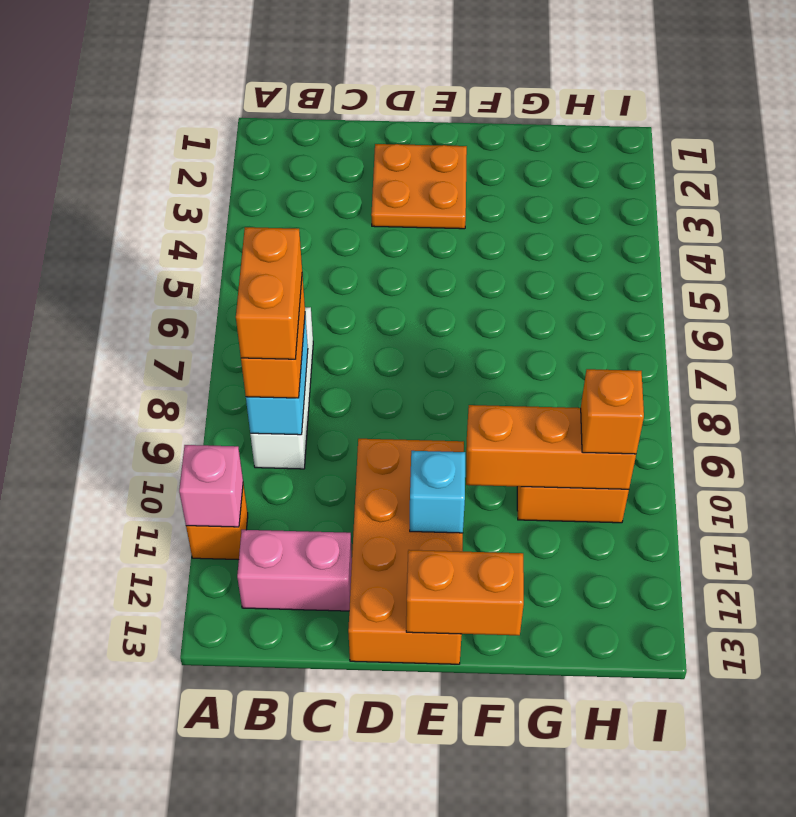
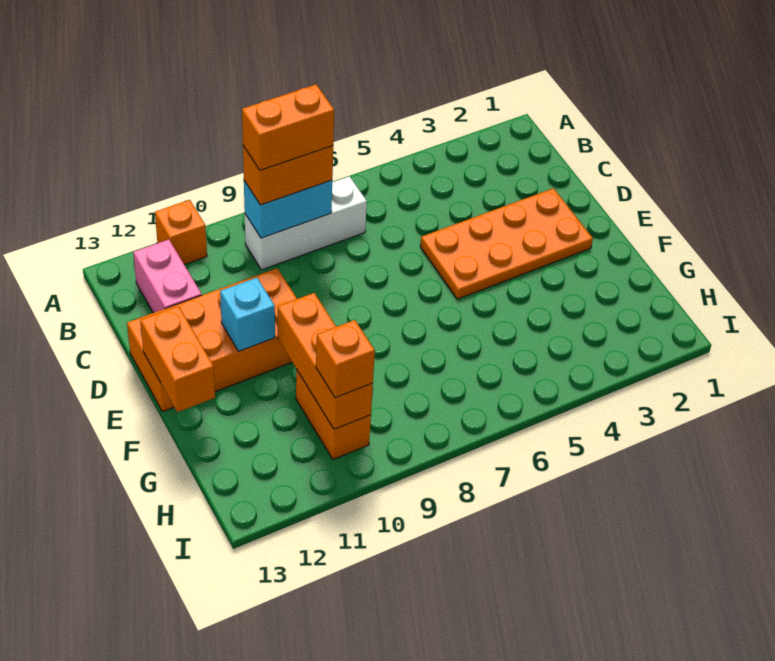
pink brick A11 level 2 -> none
orange plate D2:E3 level 1 -> orange plate D2:E5 level 1

